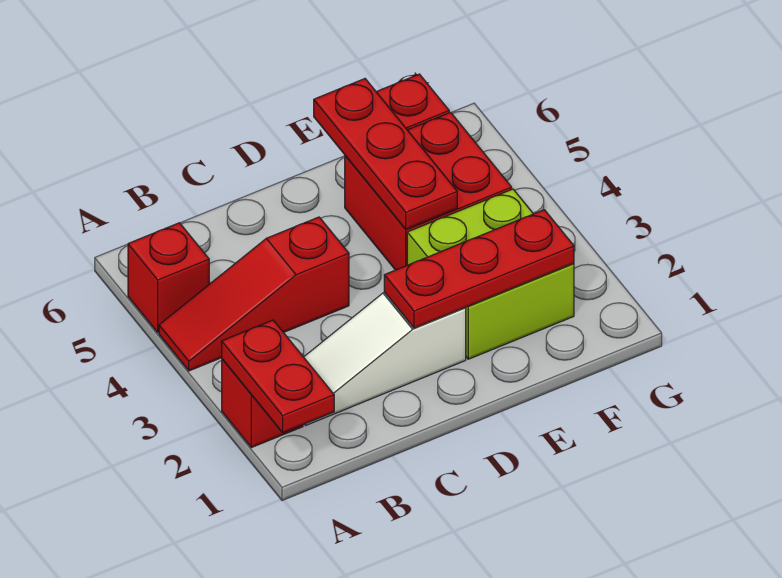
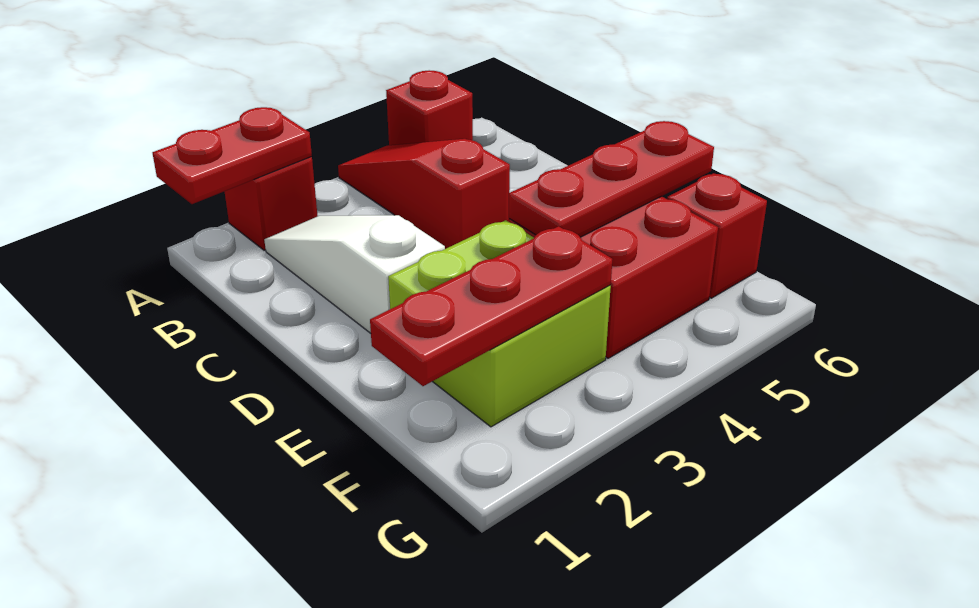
red plate D2:F2 level 2 -> red plate F1:F3 level 2

